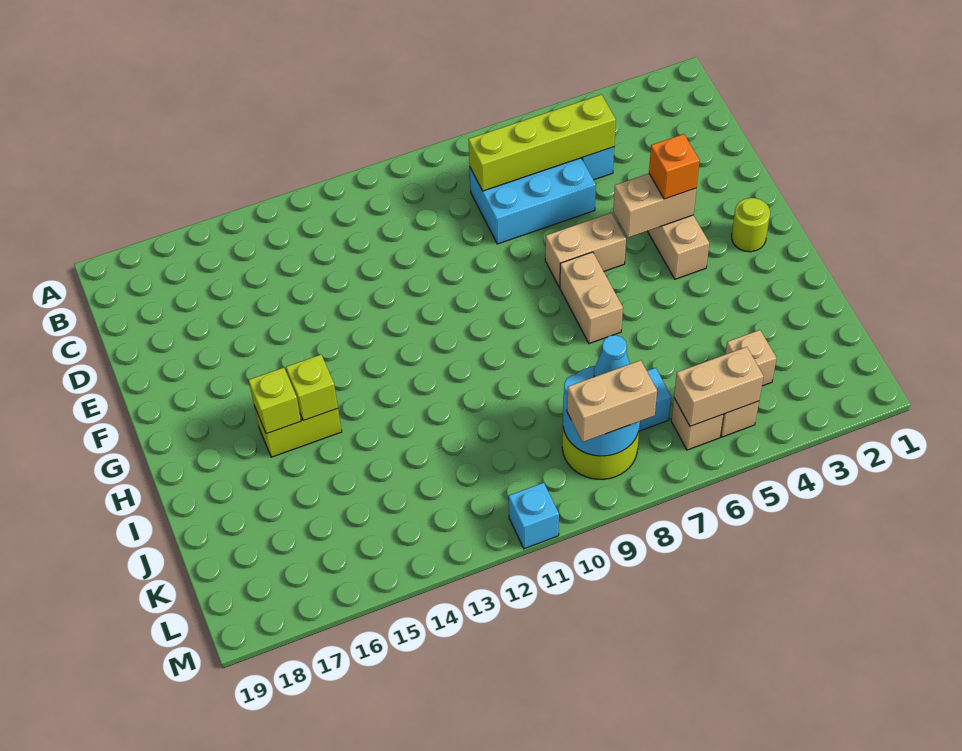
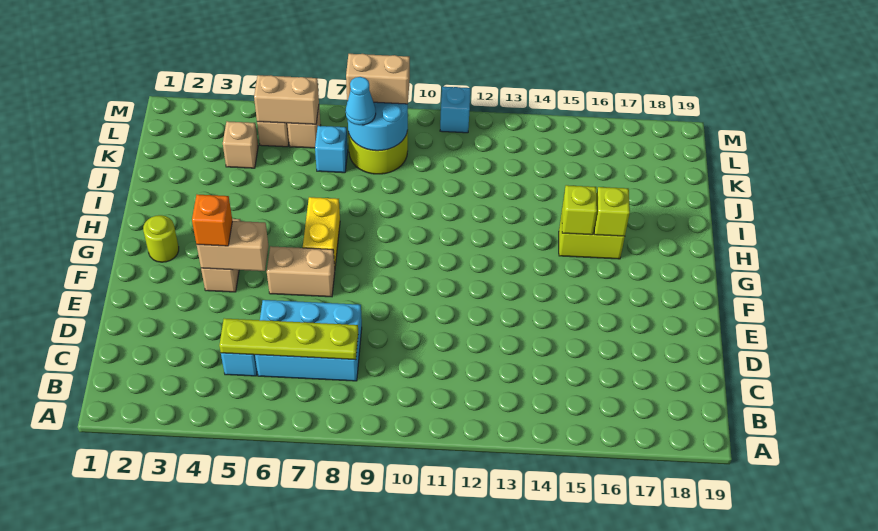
lime brick C5:C8 level 2 -> lime plate C5:C8 level 2
tan brick G7:H7 level 1 -> yellow brick G7:H7 level 1

